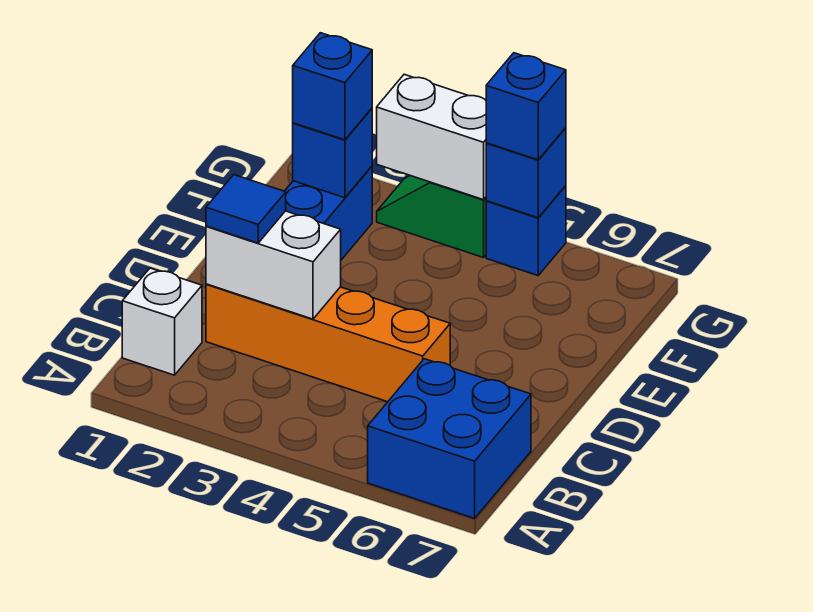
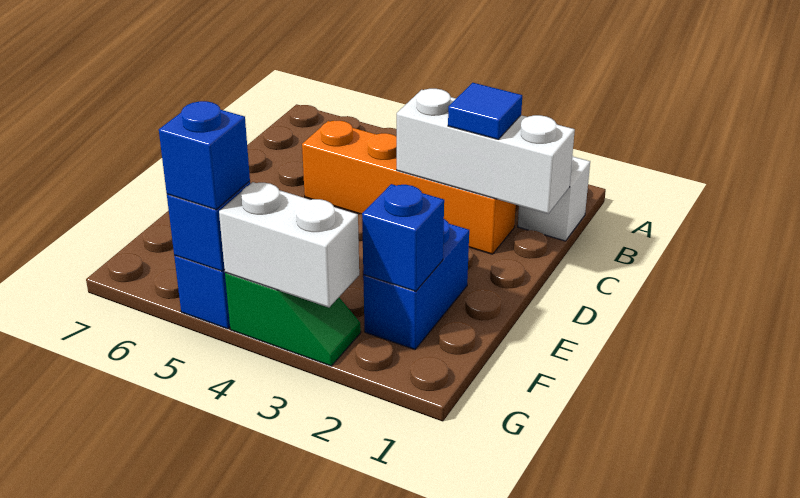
blue brick A6:B7 level 1 -> none
white brick C2:C3 level 2 -> white brick C1:C3 level 2
blue brick F2 level 3 -> none

